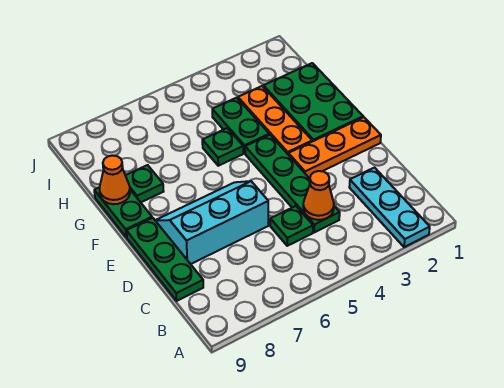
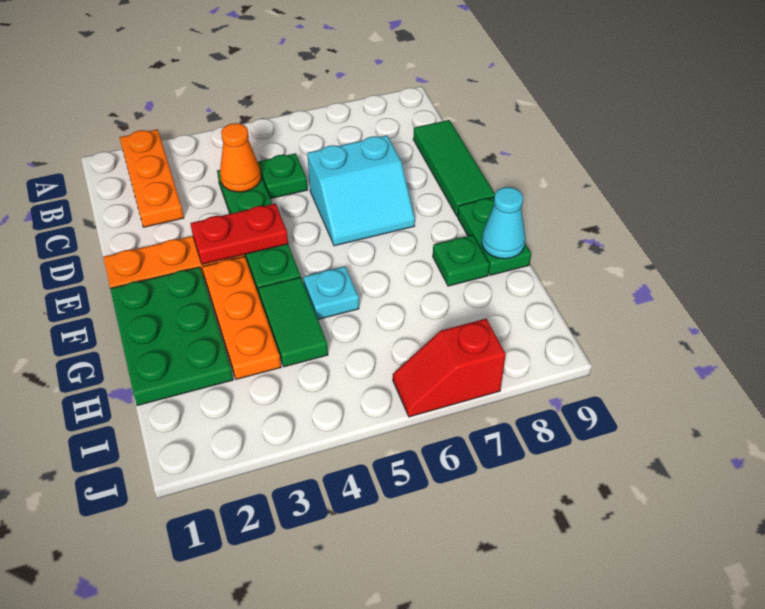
cyan plate A2:C2 level 1 -> orange plate A2:C2 level 1
green plate C9:E9 level 1 -> green tile C9:E9 level 1
cyan slope D6:E8 level 1 top D -> cyan slope D6:E7 level 1 top D
none -> red plate E3:E4 level 2
green plate G4:H4 level 1 -> green tile G4:H4 level 1
green plate G5 level 1 -> cyan plate G5 level 1
orange cone G9 level 2 -> cyan cone G9 level 2
none -> red slope J6:J7 level 1 top 7

